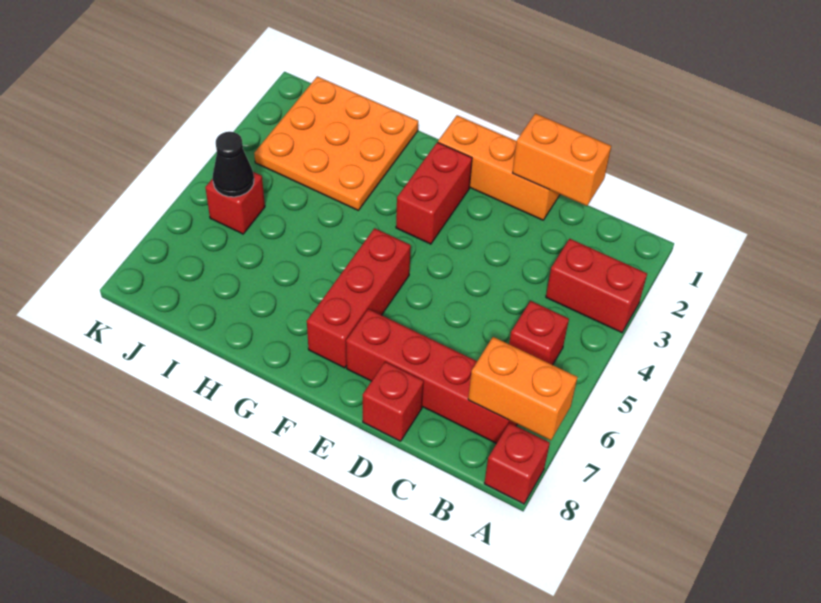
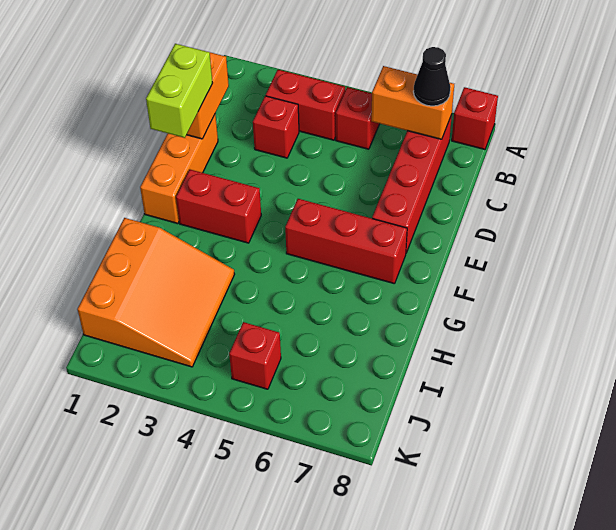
red brick A3:B3 level 1 -> red brick B3:B4 level 1
orange brick A7:B7 level 2 -> orange brick B6:B7 level 2
none -> lime brick D1:E1 level 3
red brick D8 level 1 -> red brick C3 level 1
orange plate H1:J3 level 1 -> orange slope H1:J3 level 1 top 1
black cone J5 level 2 -> black cone B7 level 3

